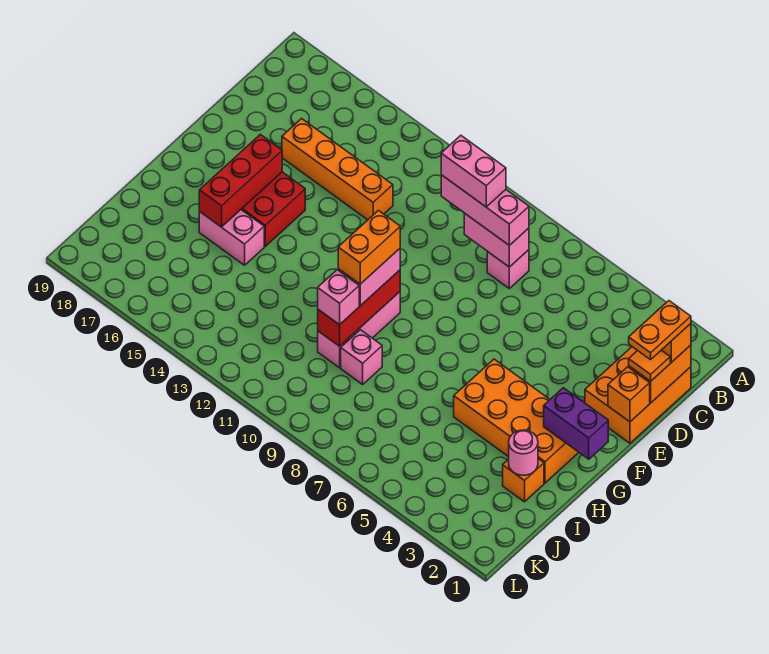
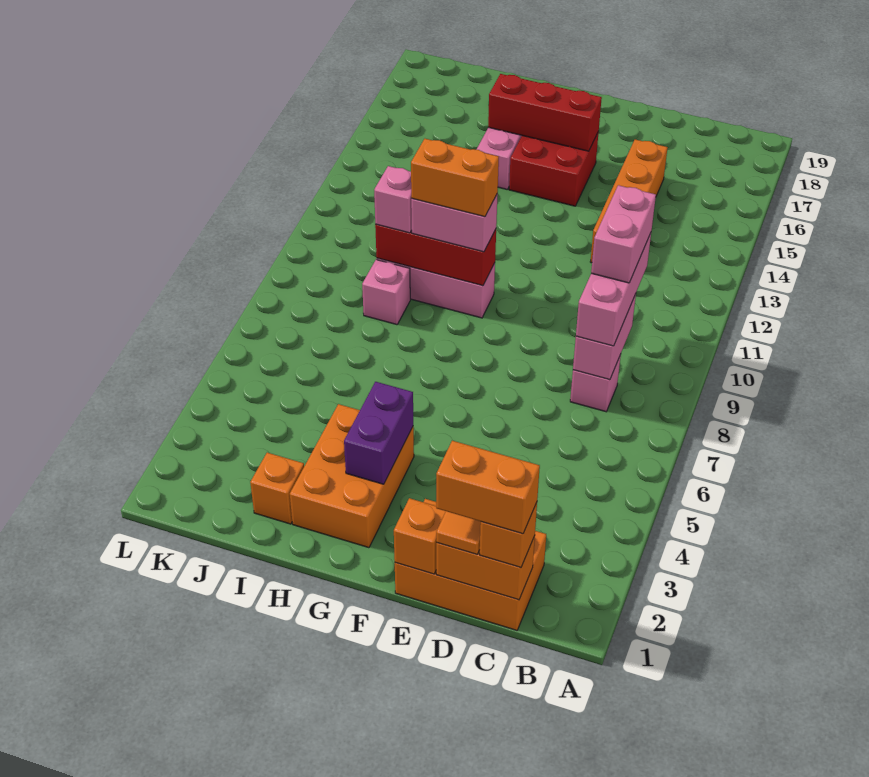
orange plate C1:D1 level 4 -> orange brick C1:D1 level 4
purple brick G1:G2 level 2 -> purple brick G3:G4 level 2
orange brick G2:H5 level 1 -> orange brick G2:H4 level 1
pink round brick I2 level 2 -> none

